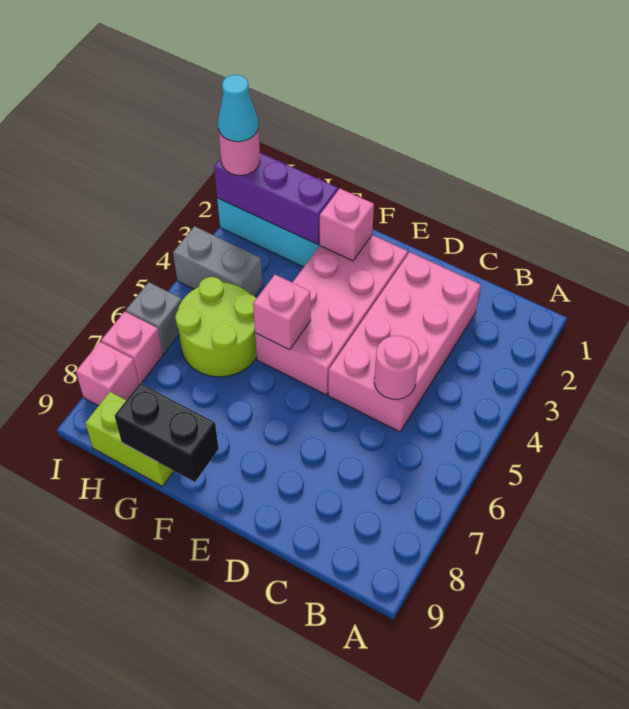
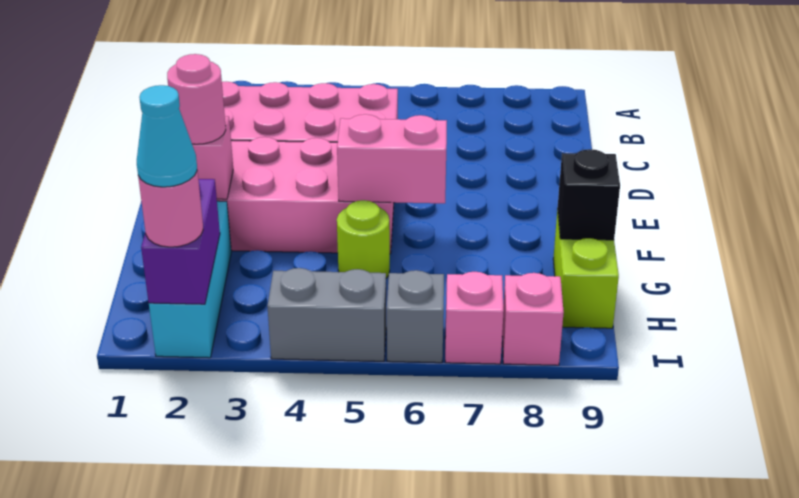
pink round brick C5 level 2 -> pink round brick F2 level 3
pink brick F5 level 2 -> pink brick F5:F6 level 2
black brick F9:G9 level 2 -> black brick G9 level 2
purple brick G2:I2 level 2 -> purple brick H2:I2 level 2
lime round brick G5:H6 level 1 -> lime round brick G5 level 1
grey brick H4:I4 level 1 -> grey brick I4:I5 level 1

